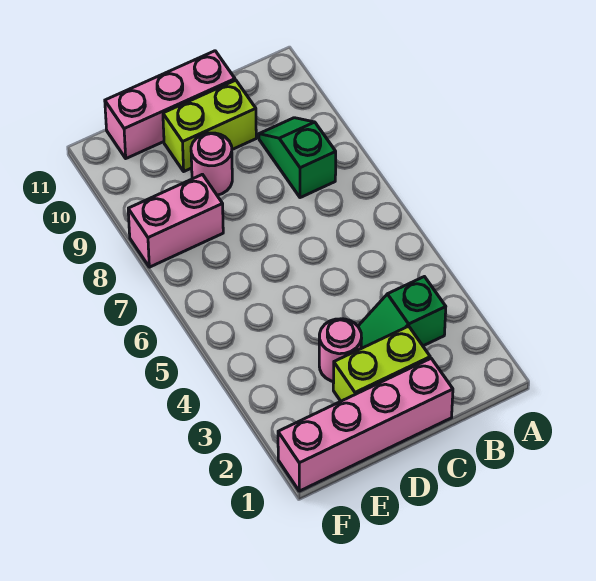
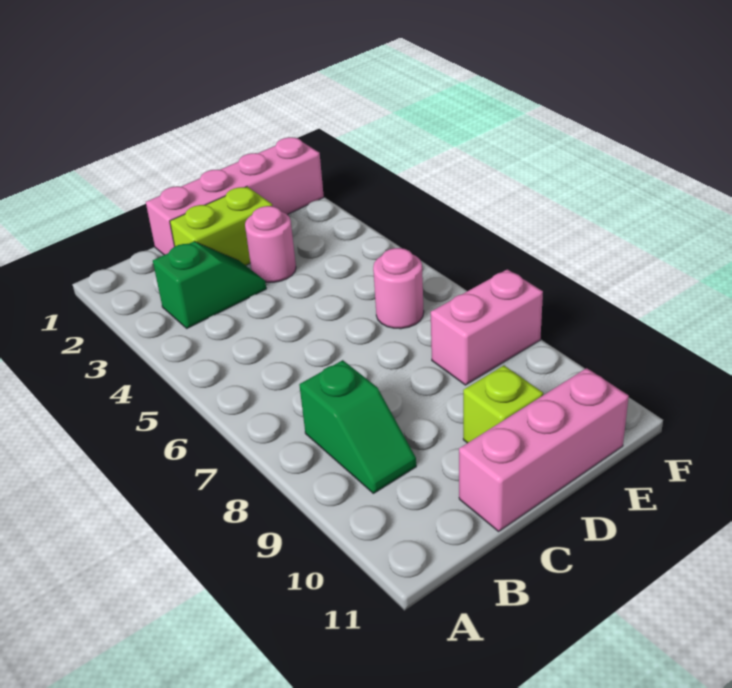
lime brick C10:D10 level 1 -> lime brick D10 level 1
pink round brick D9 level 1 -> pink round brick E6 level 1

